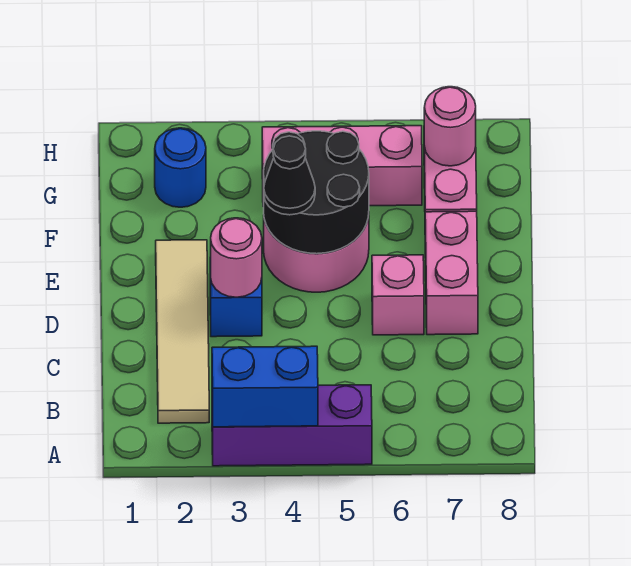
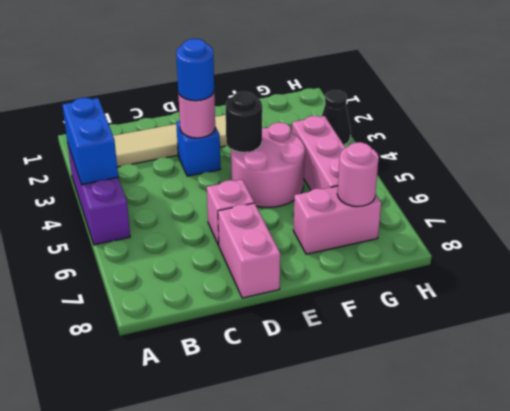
pink brick D7:E7 level 1 -> pink brick D7:D8 level 1
black round brick E4:F5 level 2 -> black round brick E4 level 2
black cone E4 level 3 -> black cone H3 level 1
blue round brick G2 level 1 -> blue round brick D3 level 3

